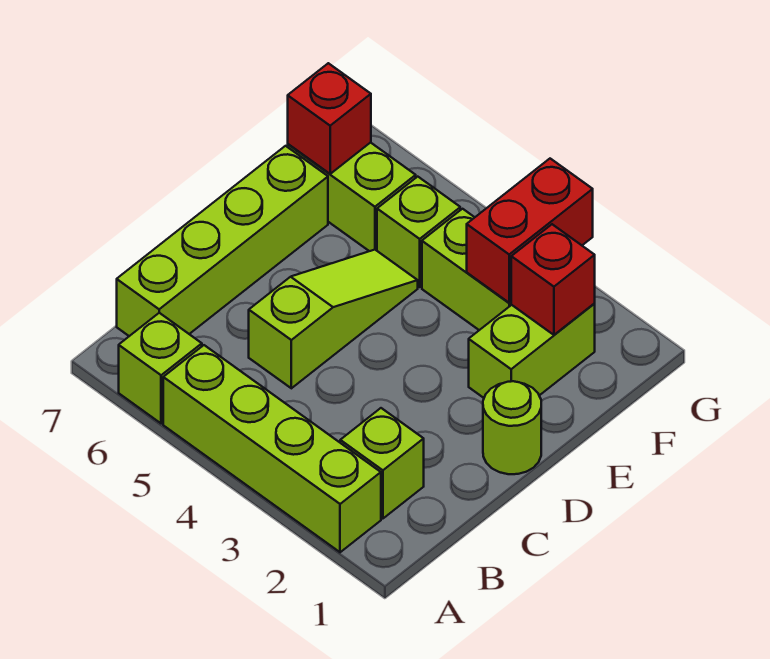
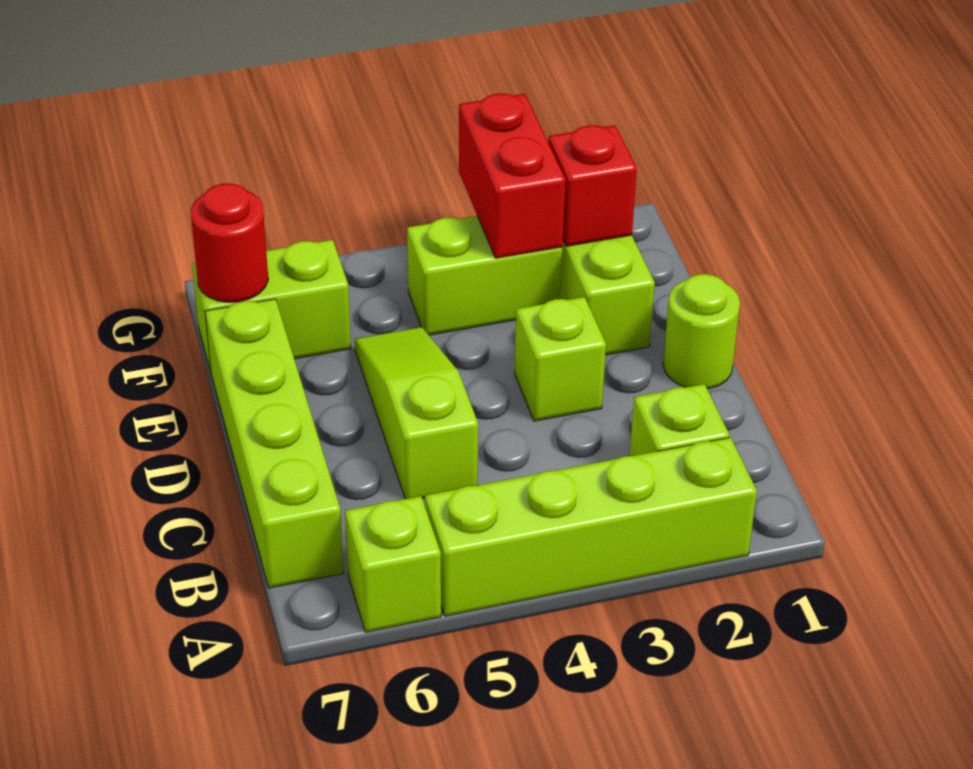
lime brick F5 level 1 -> lime brick D3 level 1
red brick F7 level 2 -> red round brick F7 level 2

